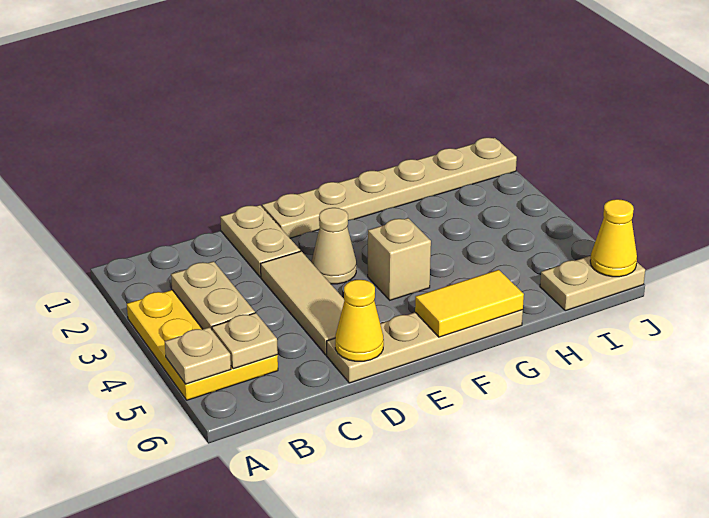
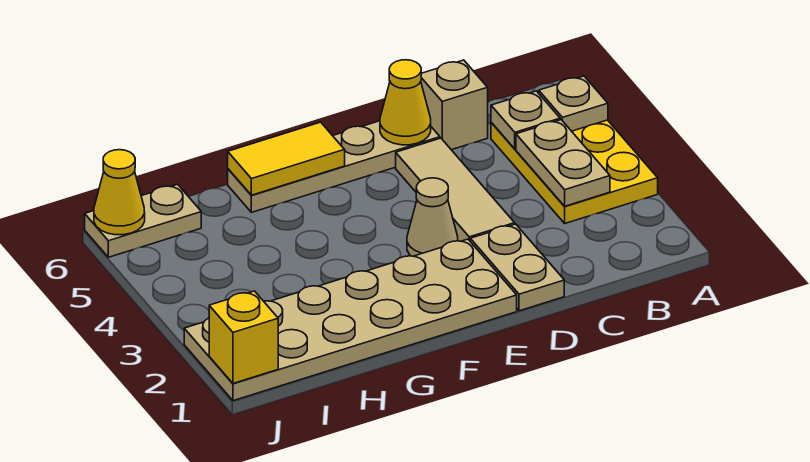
tan plate E1:J1 level 1 -> tan plate E1:J2 level 1
tan brick F4 level 1 -> tan brick C6 level 1
none -> yellow brick J1 level 2

